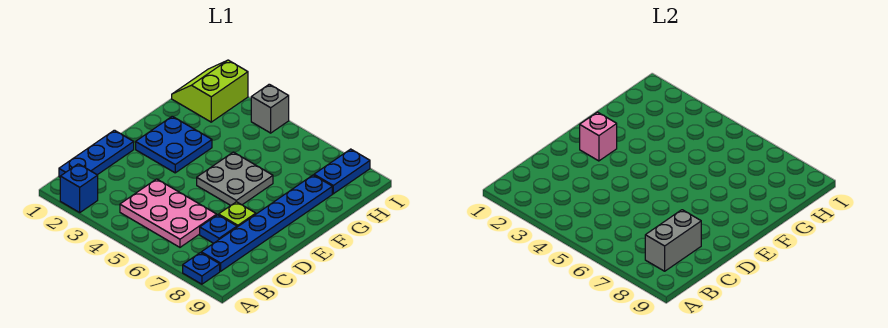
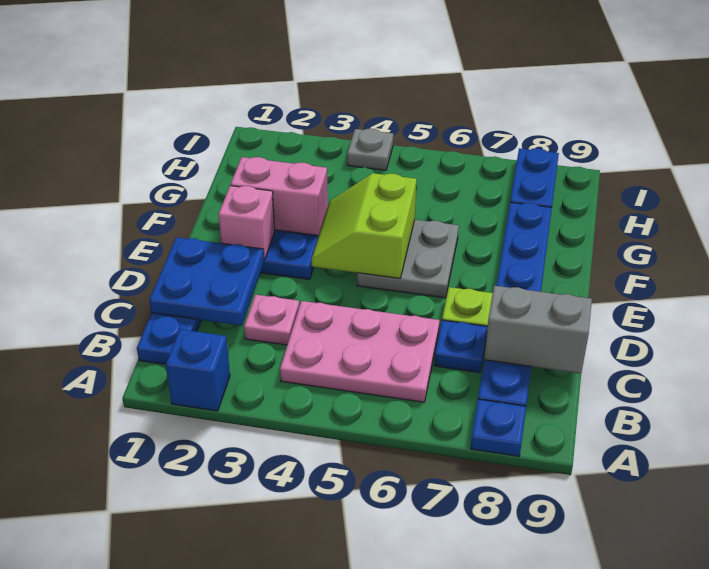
grey brick B8:C8 level 2 -> grey brick C8:C9 level 2
none -> blue plate C1:D2 level 2
none -> pink plate C3 level 1
none -> pink brick F2:F3 level 2
lime slope H1:I2 level 1 top 2 -> lime slope E4:F5 level 2 top 5
grey brick I4 level 1 -> grey plate I4 level 1

